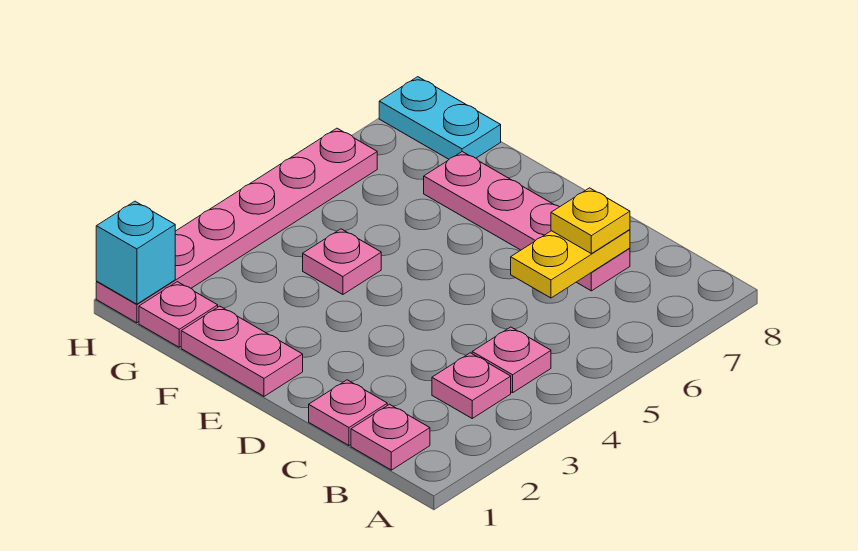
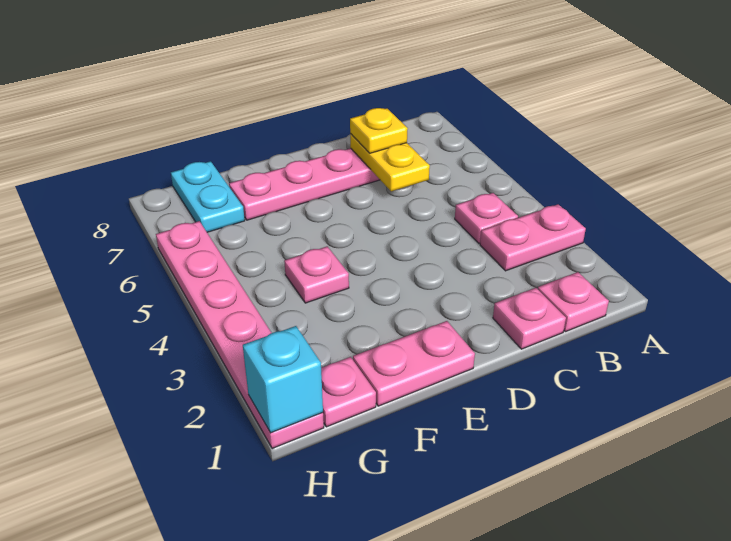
pink plate B3 level 1 -> pink plate A3:B3 level 1
cyan plate G8:H8 level 1 -> cyan plate G7:G8 level 1

